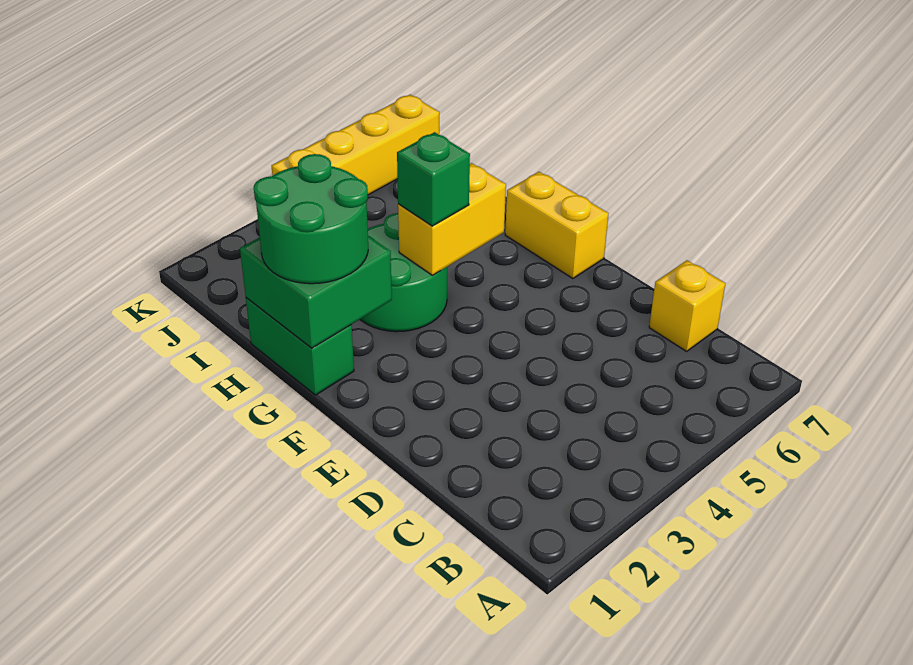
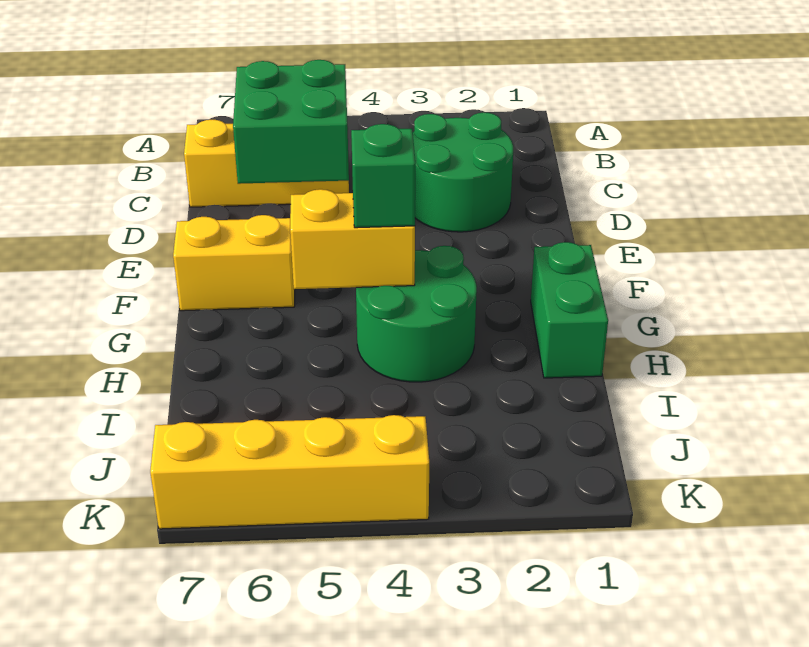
yellow brick C7 level 1 -> yellow brick C5:C7 level 1
yellow brick F7:G7 level 1 -> yellow brick F6:F7 level 1
green brick G1:H2 level 2 -> green brick C5:D6 level 2
green round brick G1:H2 level 3 -> green round brick C2:D3 level 1

